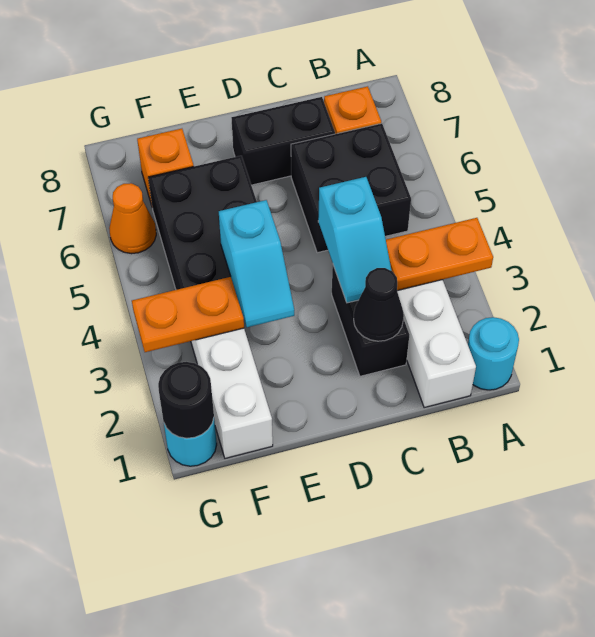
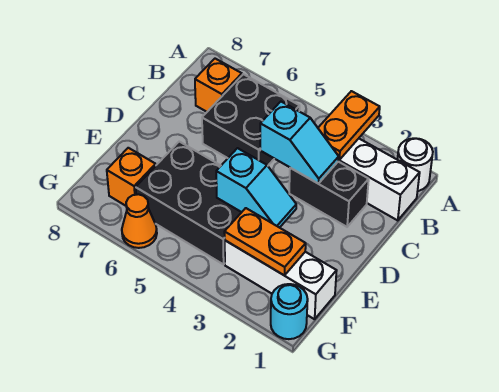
cyan round brick A1 level 1 -> white round brick A1 level 1
black cone C2 level 2 -> none
black brick C7:D7 level 1 -> none
orange plate F3:G3 level 2 -> orange plate F2:F3 level 2
black round brick G1 level 2 -> none

